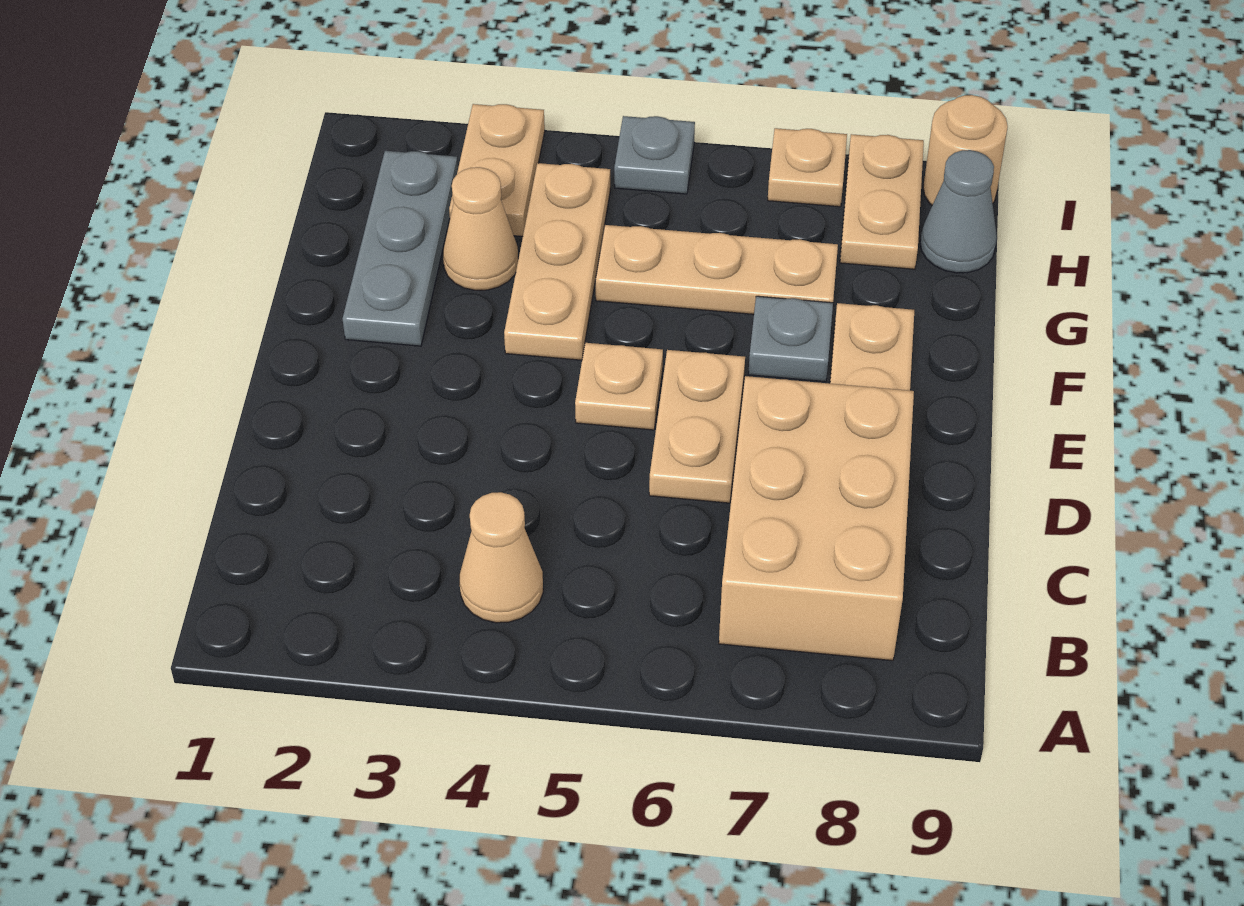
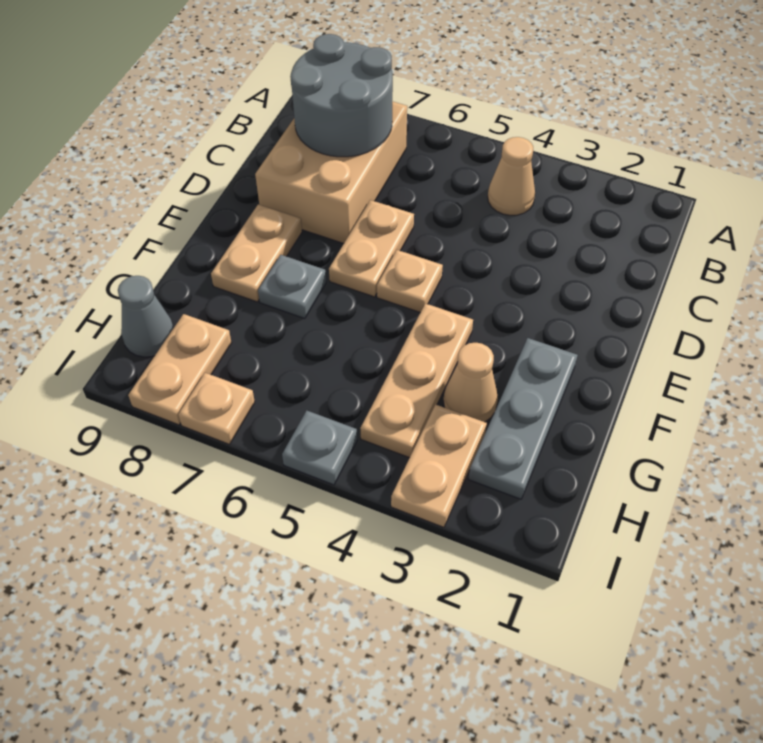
none -> grey round brick B7:C8 level 2
tan plate G5:G7 level 1 -> none
tan round brick I9 level 1 -> none

